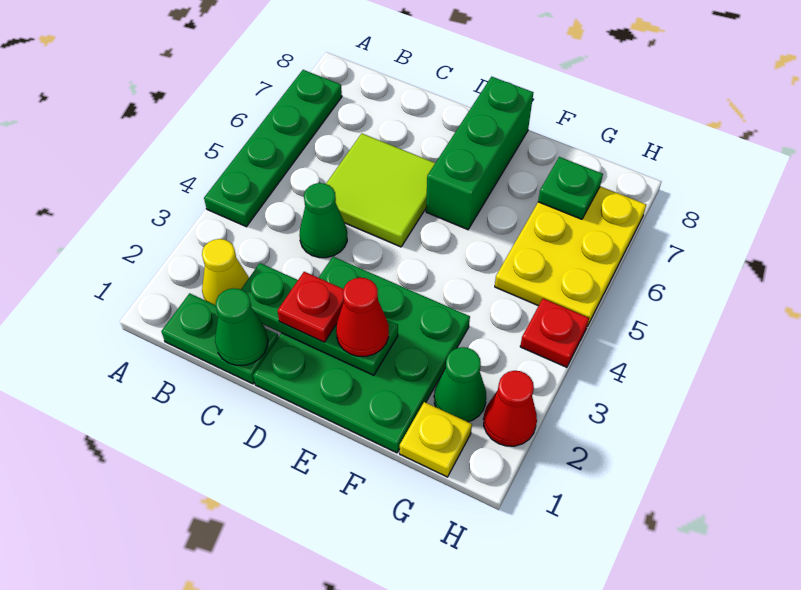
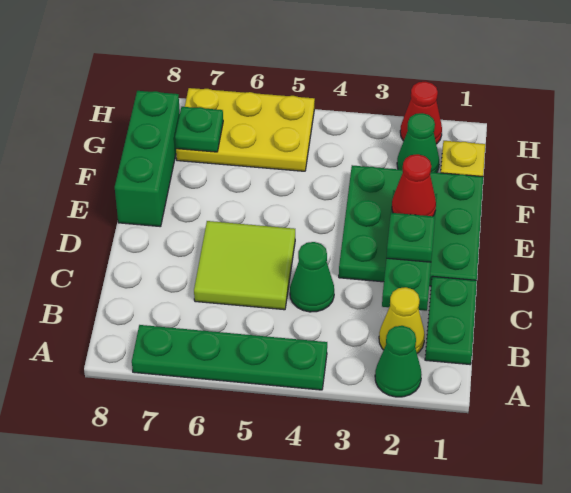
green cone C1 level 2 -> green cone A2 level 1
red plate D2 level 3 -> green plate D2 level 3
green brick E6:E8 level 1 -> green brick E8:G8 level 1
red plate H4 level 1 -> none

